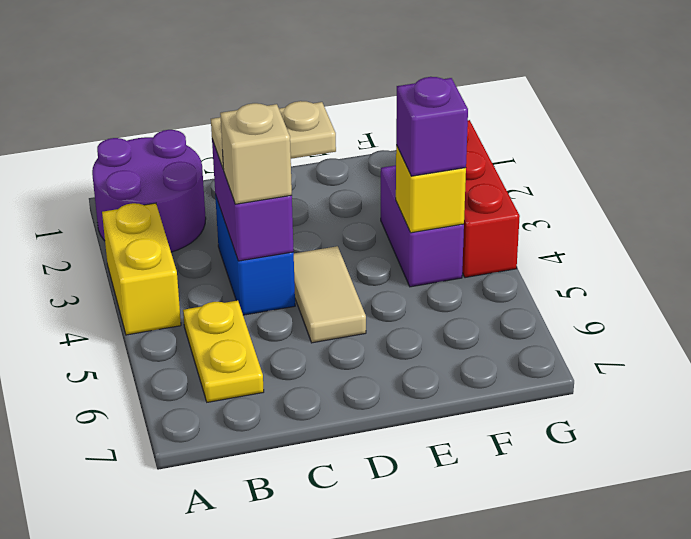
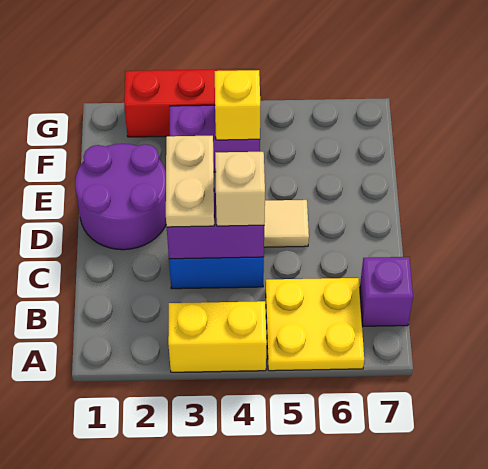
purple round brick A1:B2 level 1 -> purple round brick D1:E2 level 1
yellow plate B5:B6 level 1 -> yellow plate A5:B6 level 1
purple brick F4 level 3 -> purple brick B7 level 1

